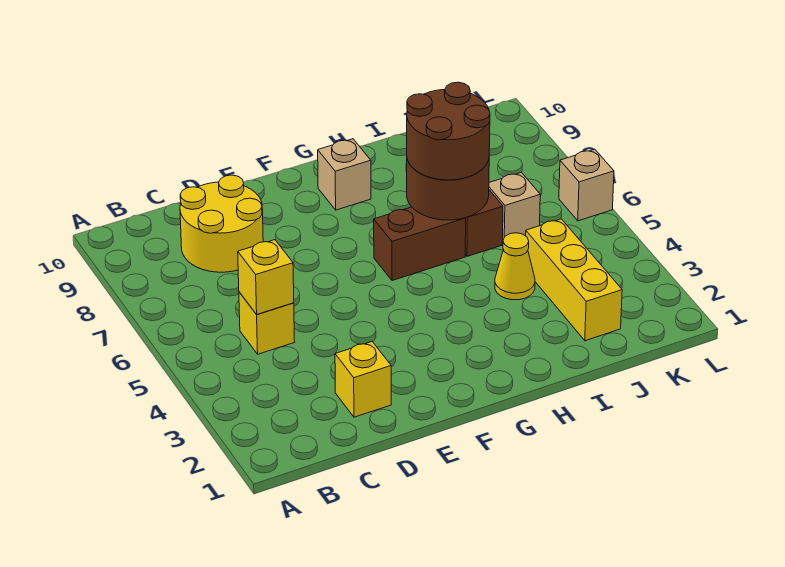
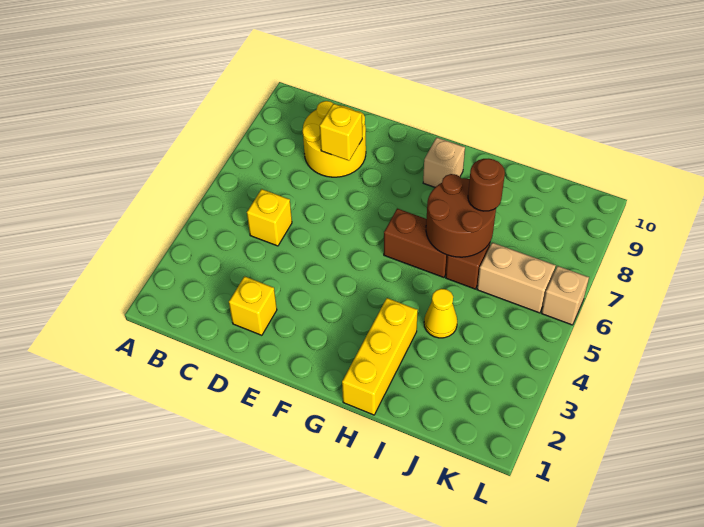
yellow brick C5 level 2 -> yellow brick D8 level 2
brown round brick H6:I7 level 3 -> brown round brick I7 level 3
yellow brick J2:J4 level 1 -> yellow brick H1:H3 level 1
tan brick J6 level 1 -> tan brick J6:K6 level 1

